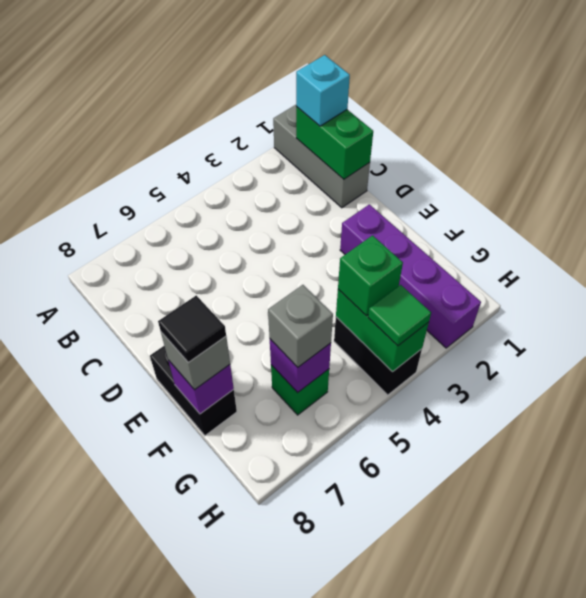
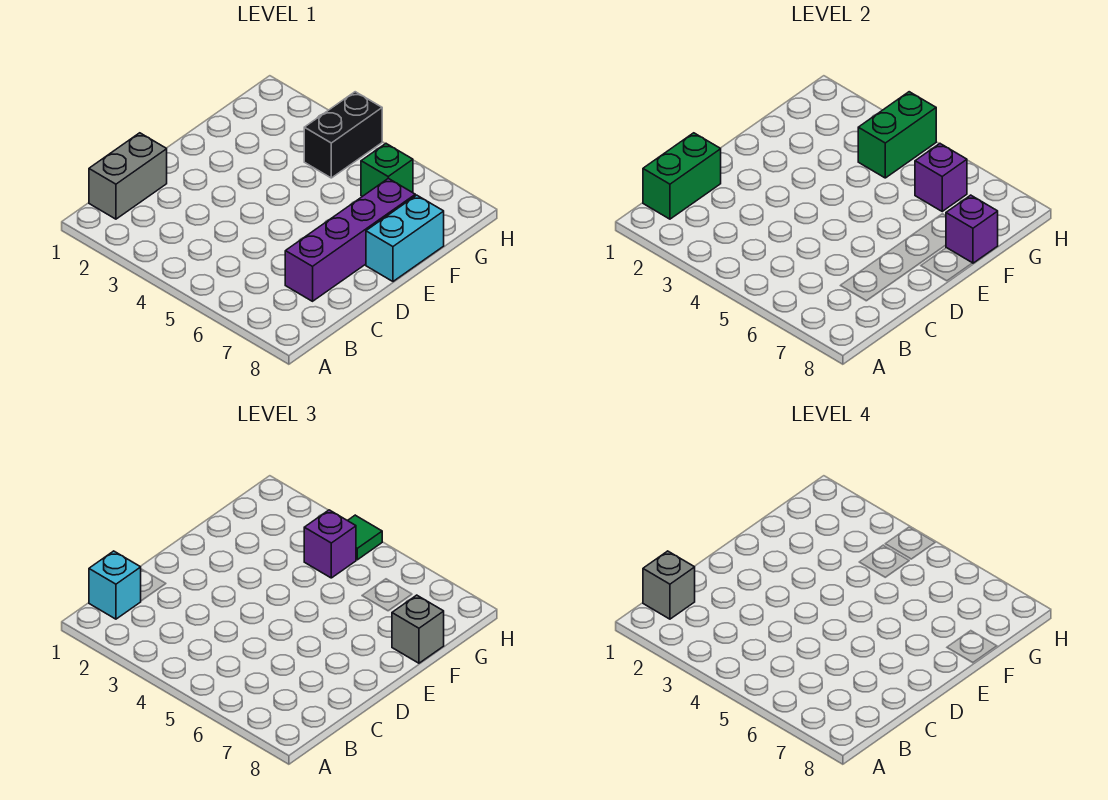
grey brick A1:C1 level 1 -> grey brick B1:C1 level 1
purple brick E2:H2 level 1 -> purple brick C7:F7 level 1
black brick E8:F8 level 1 -> cyan brick E8:F8 level 1
black tile F8 level 4 -> none
green brick G4 level 3 -> purple brick G4 level 3
grey brick G6 level 3 -> grey brick B1 level 4

